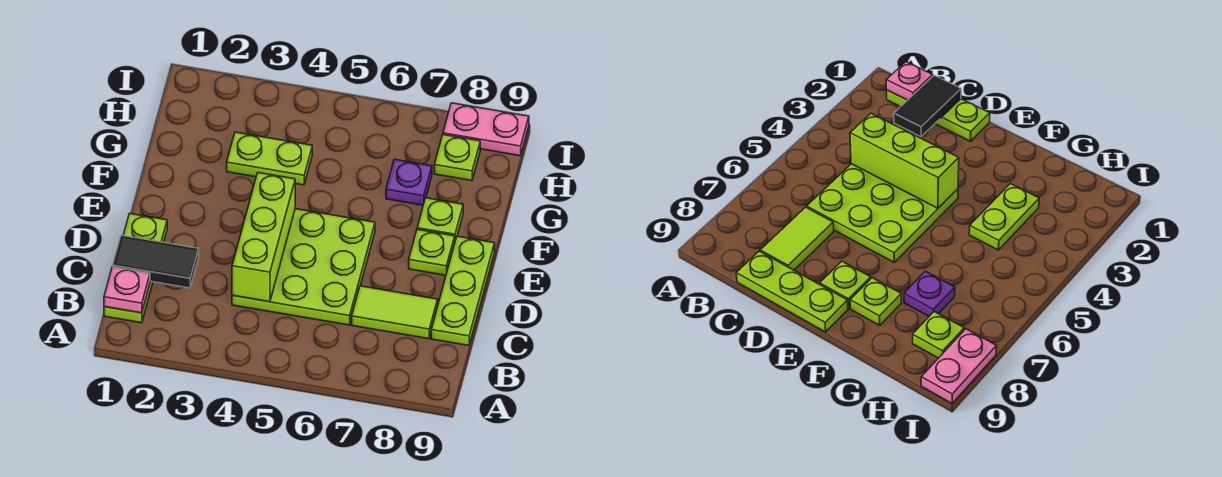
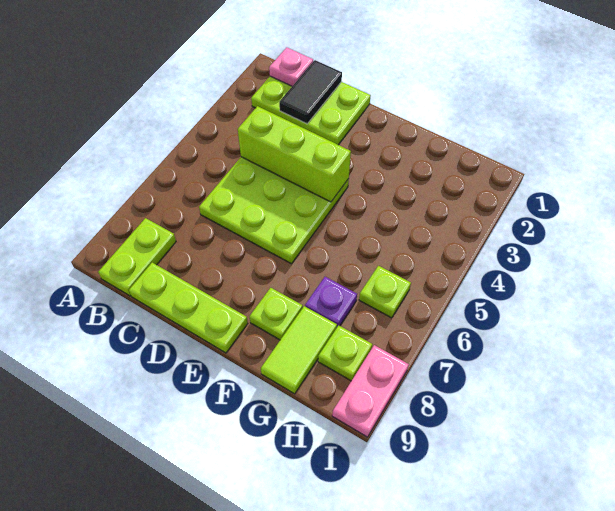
lime plate B1:D1 level 1 -> lime plate B1:D2 level 1
lime tile C7:C8 level 1 -> lime tile G8:G9 level 1
lime plate E8 level 1 -> lime plate H6 level 1
lime plate G3:G4 level 1 -> lime plate B8:B9 level 1

